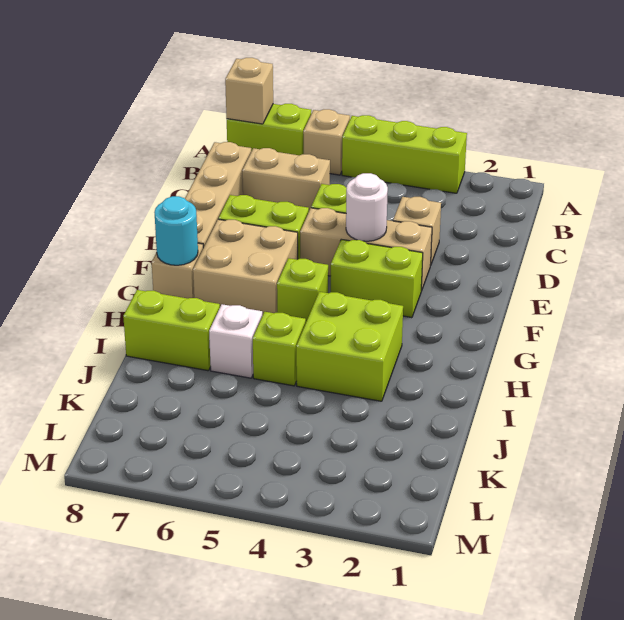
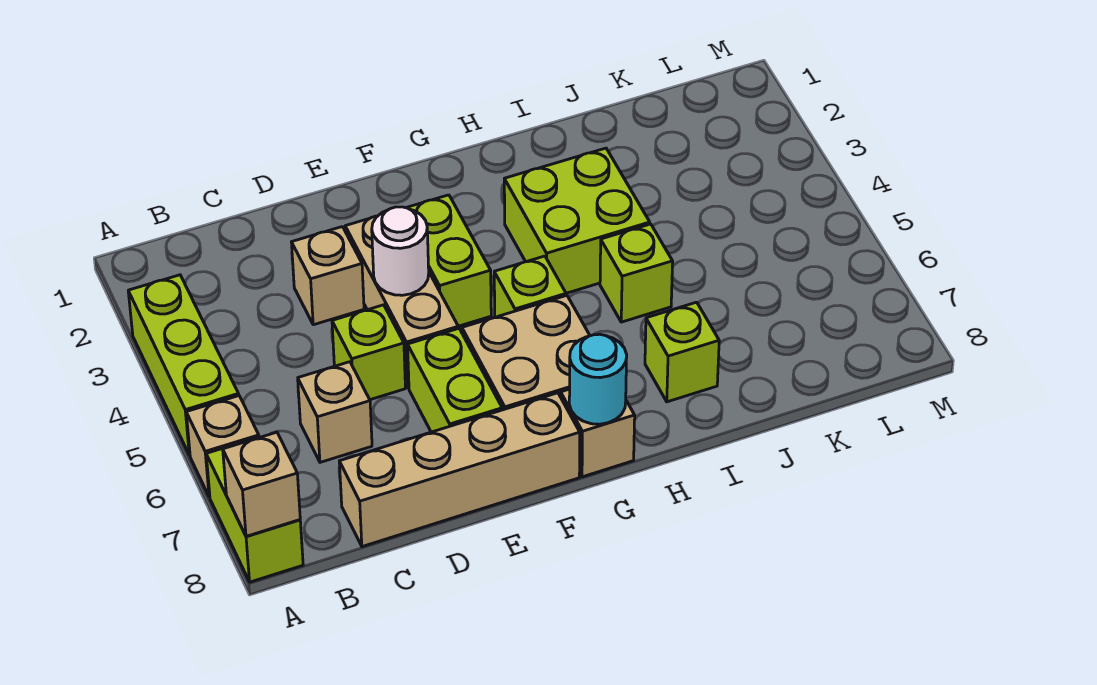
tan brick C6:C7 level 1 -> tan brick C6 level 1
white brick I6 level 1 -> none
lime brick I7:I8 level 1 -> lime brick I7 level 1

